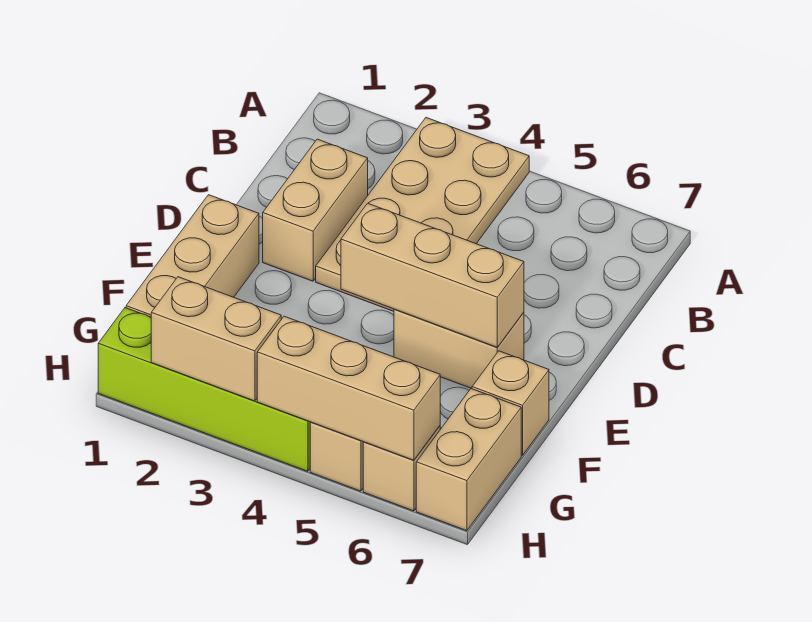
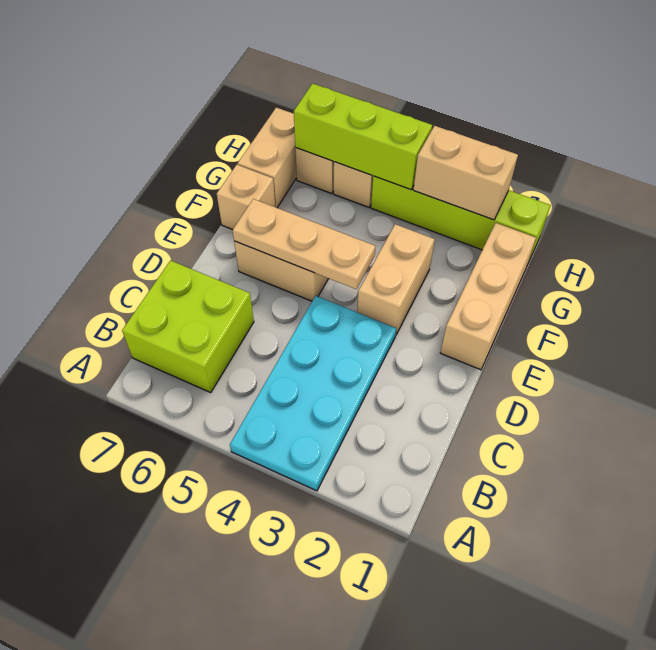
tan plate A3:D4 level 1 -> cyan plate A3:D4 level 1
none -> lime brick B6:C7 level 1
tan brick C2:D2 level 1 -> tan brick E3:F3 level 1
tan brick E4:E6 level 2 -> tan plate E4:E6 level 2
tan brick H4:H6 level 2 -> lime brick H4:H6 level 2

